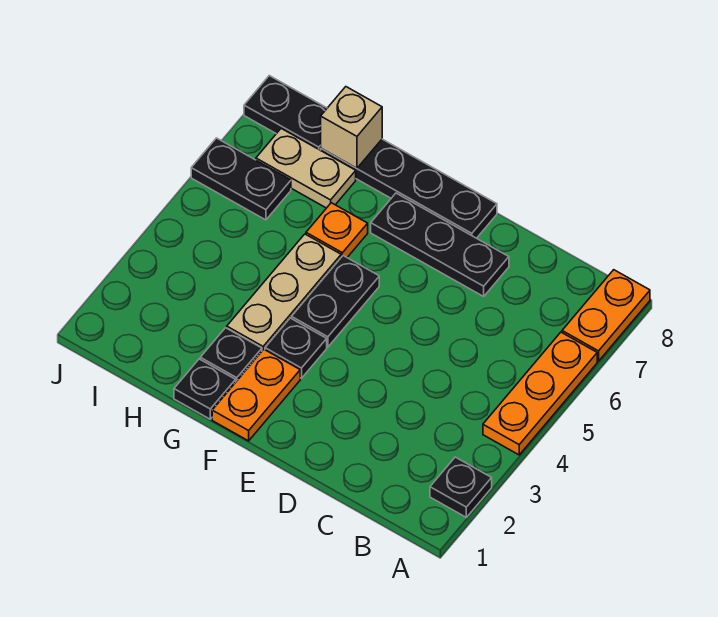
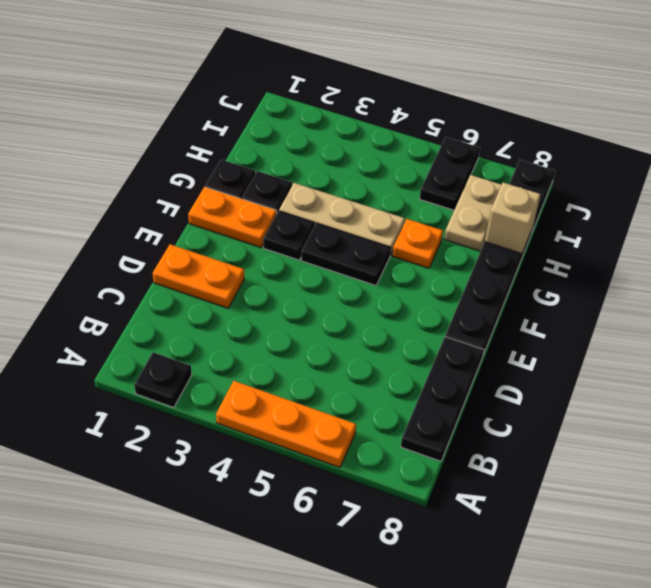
orange plate A7:A8 level 1 -> orange plate D1:D2 level 1
black plate D7:F7 level 1 -> black plate B8:D8 level 1

